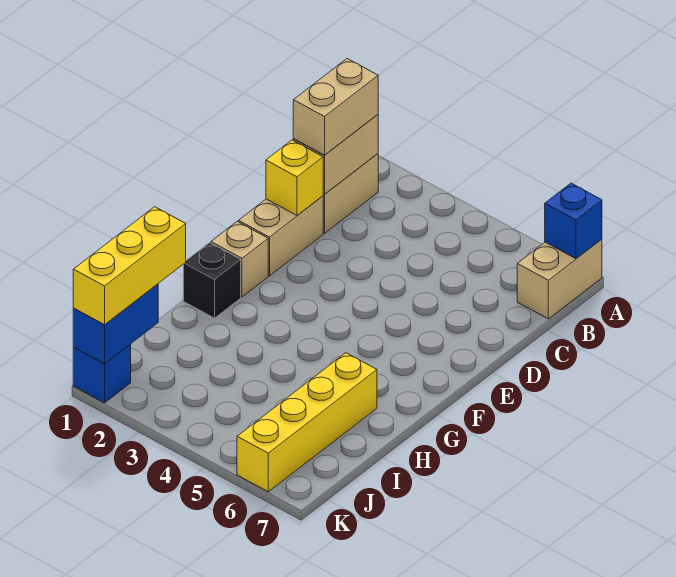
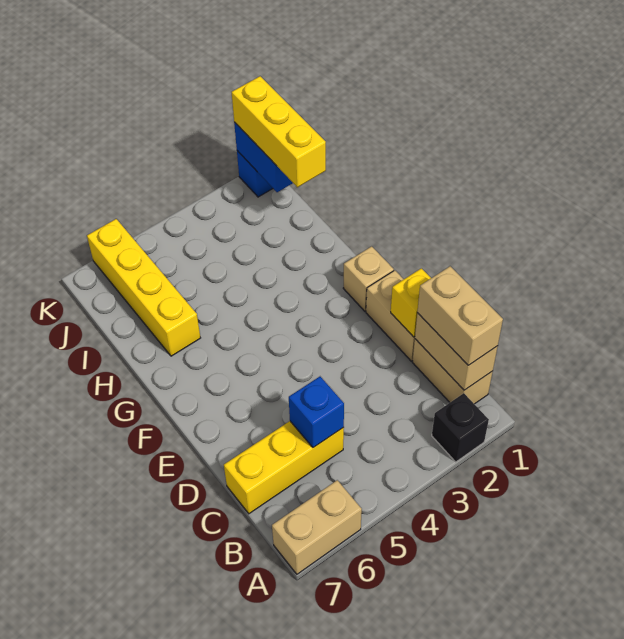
tan brick A7:B7 level 1 -> tan brick A6:A7 level 1
blue brick A7 level 2 -> blue brick C5 level 2
none -> yellow brick C5:C7 level 1
black brick G1 level 1 -> black brick A2 level 1

